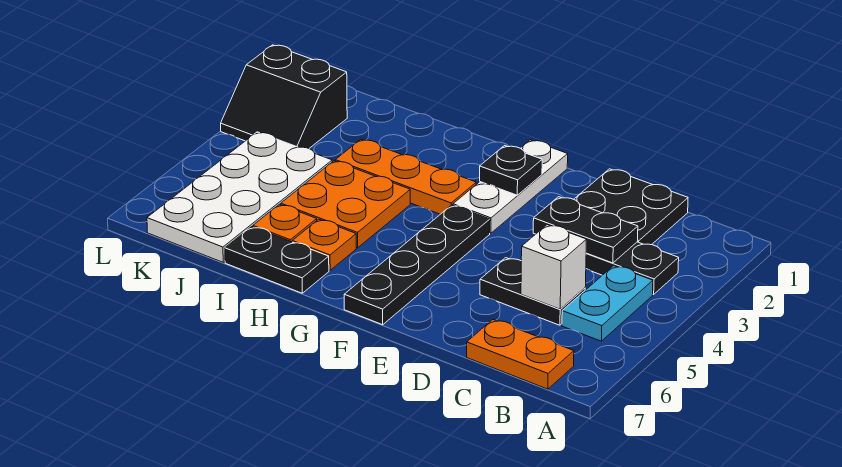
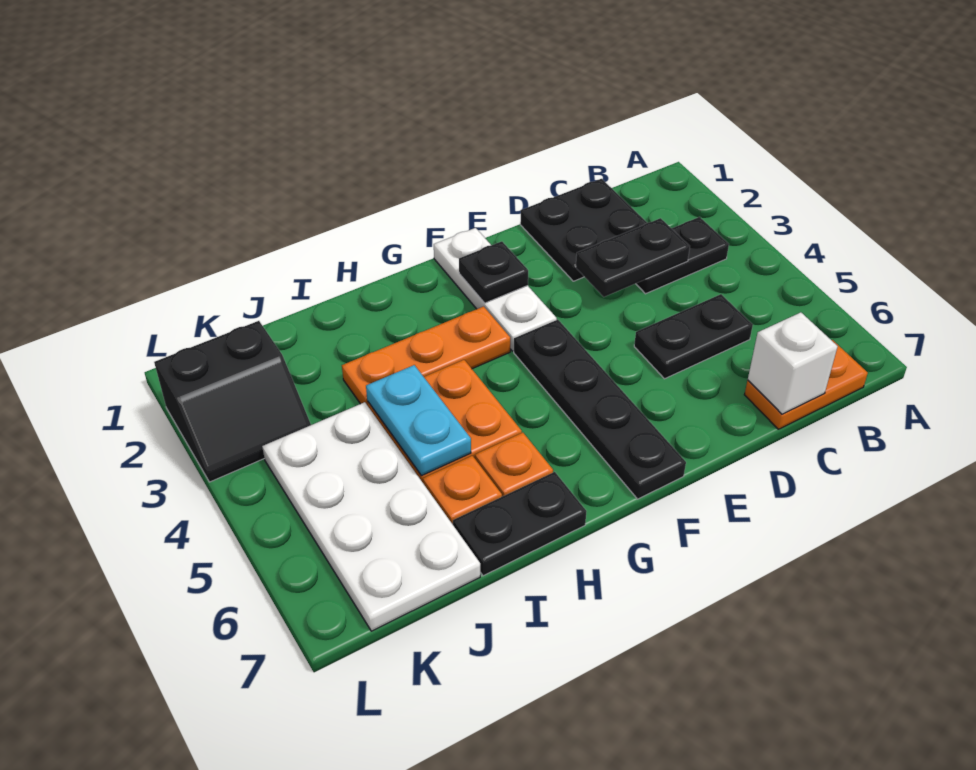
cyan plate B4:B5 level 1 -> cyan plate I4:I5 level 2
white brick C5 level 2 -> white brick C7 level 2

